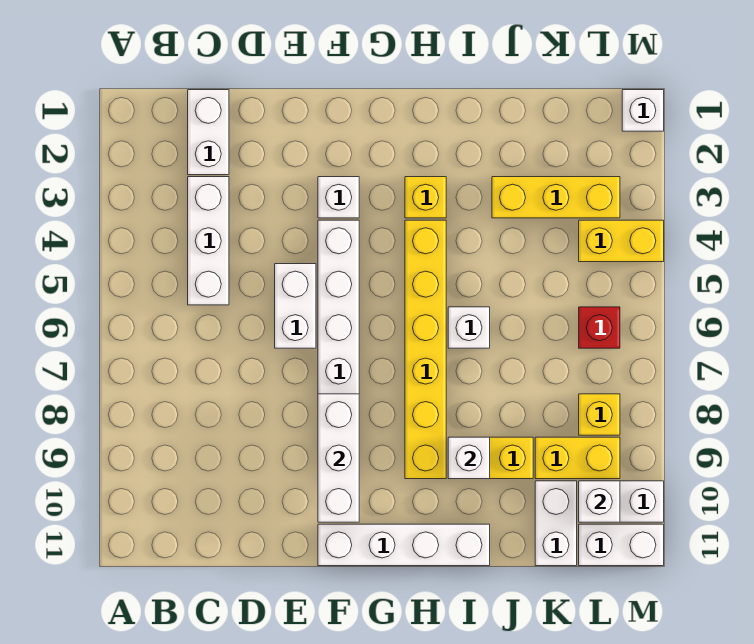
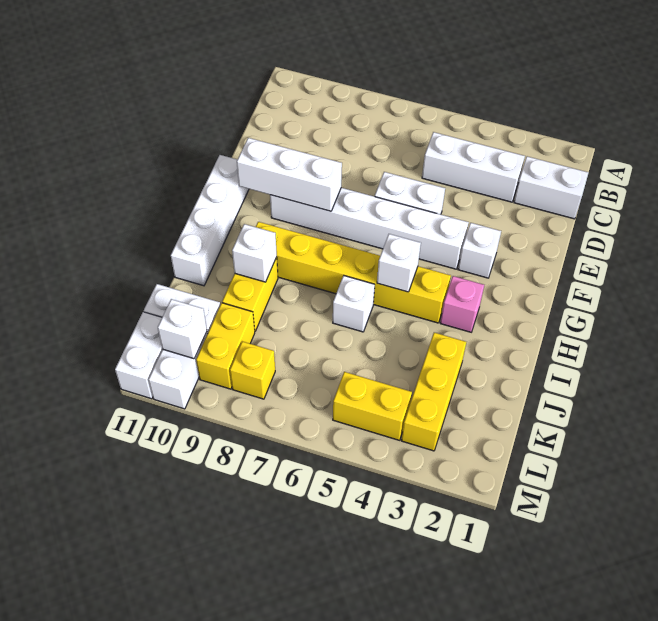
yellow brick H3 level 1 -> pink brick H3 level 1
yellow brick L4:M4 level 1 -> yellow brick L4:L5 level 1
red brick L6 level 1 -> none
white brick M1 level 1 -> white brick H5 level 2

